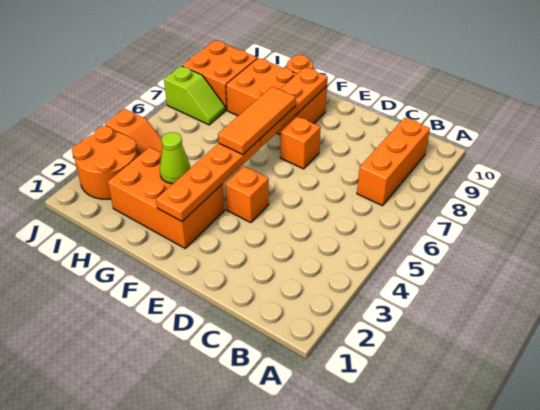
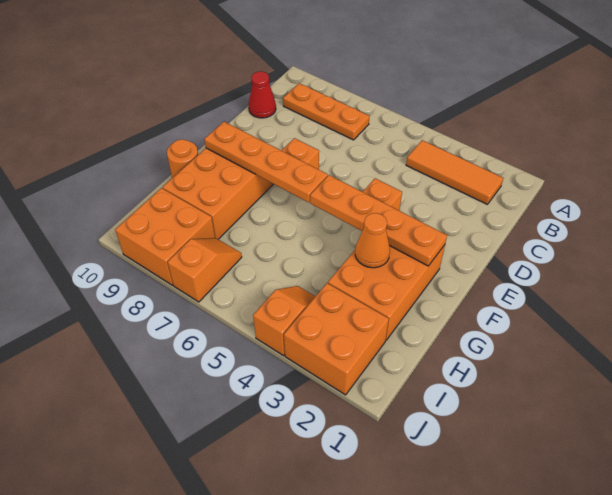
orange brick B7:B9 level 1 -> orange plate B7:B9 level 1
none -> red cone C10 level 1
orange tile F5:F7 level 3 -> orange tile B2:B4 level 1
lime cone G3 level 2 -> orange cone G3 level 2
orange round brick I2:J3 level 1 -> orange brick I2:J3 level 1
lime slope I7:J7 level 1 top J -> orange slope I7:J7 level 1 top J

